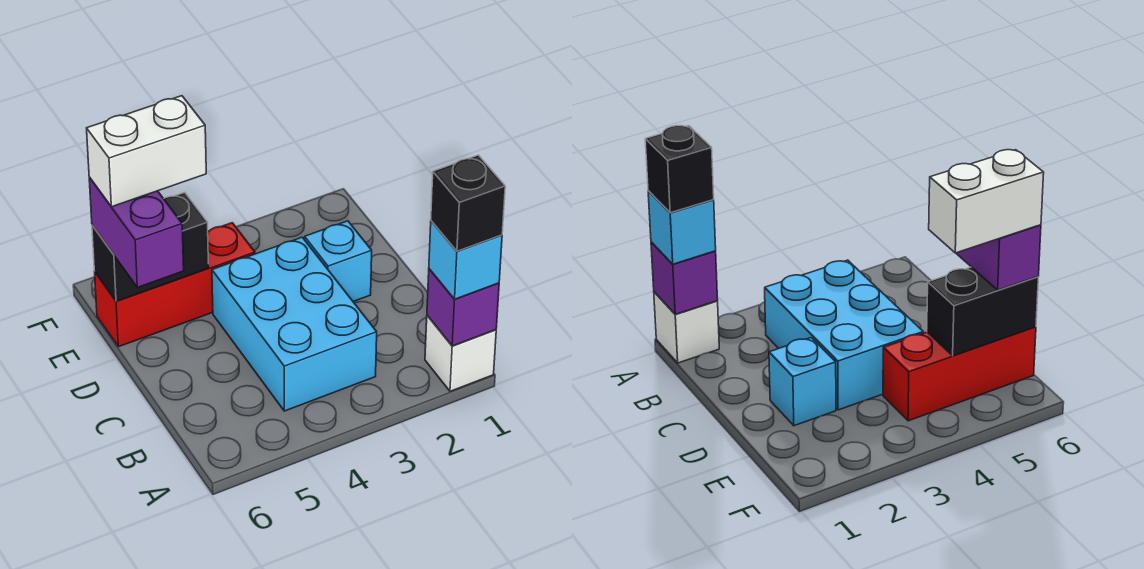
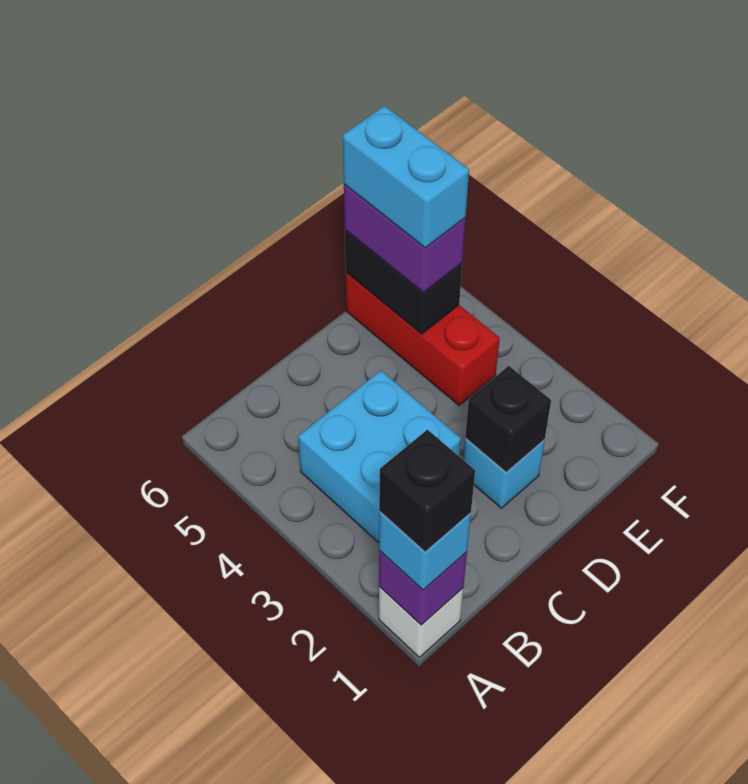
cyan brick B3:D4 level 1 -> cyan brick B3:C4 level 1
none -> black brick D2 level 2
purple brick D6:E6 level 3 -> purple brick E5:E6 level 3
white brick E5:E6 level 4 -> cyan brick E5:E6 level 4

